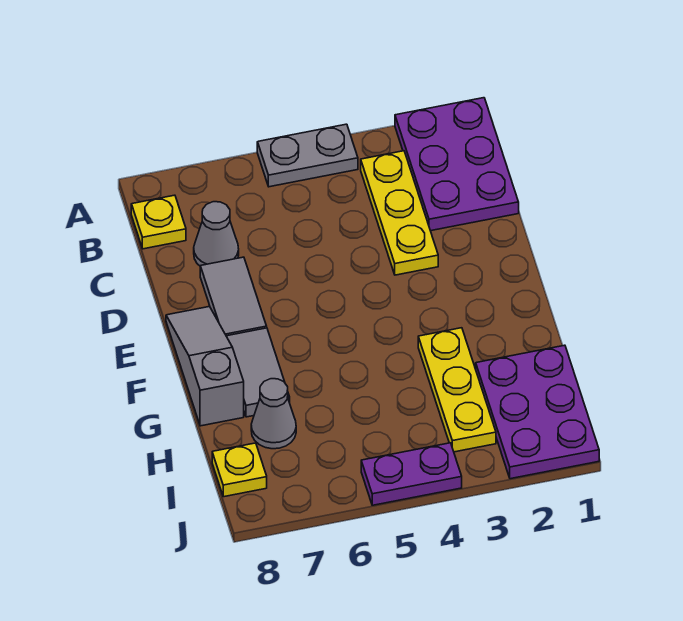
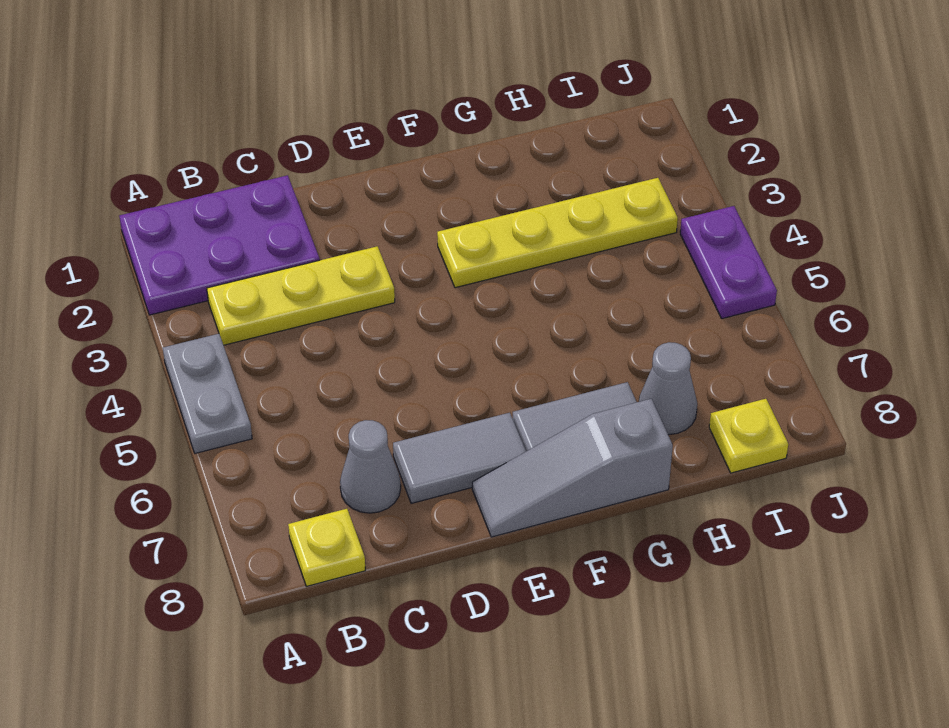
yellow plate G3:I3 level 1 -> yellow plate F3:I3 level 1
purple plate H1:J2 level 1 -> none

